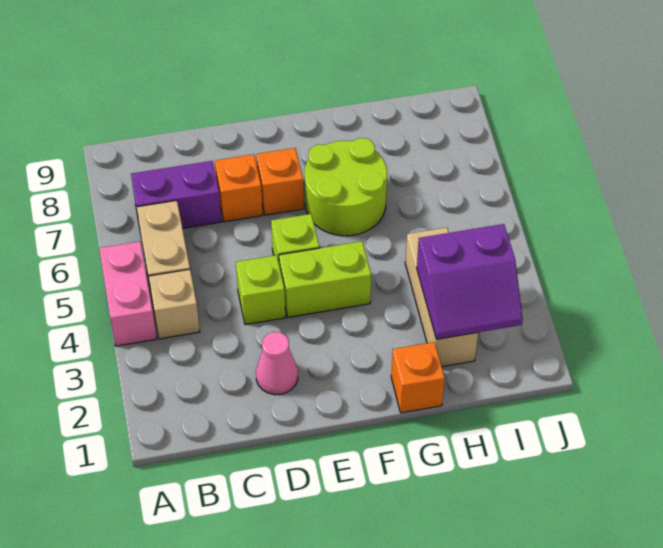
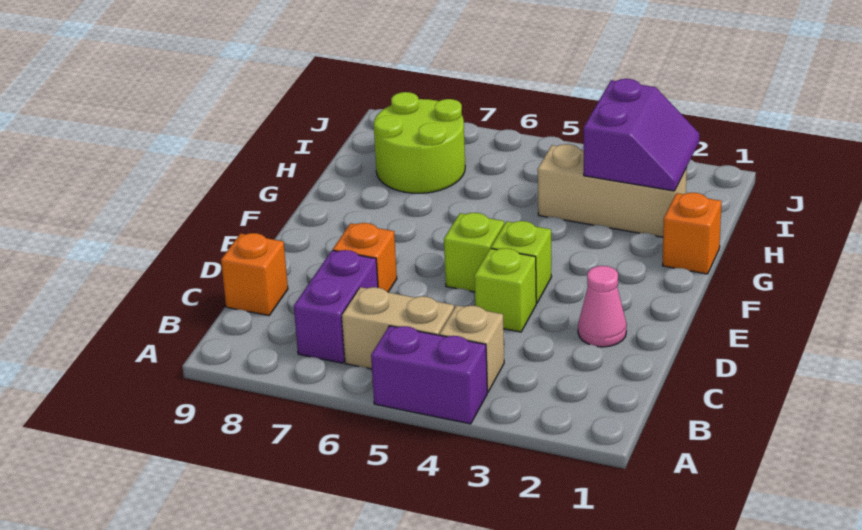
pink brick A4:A5 level 1 -> purple brick A4:A5 level 1
lime brick E4:F4 level 1 -> lime brick E4 level 1
orange brick E7 level 1 -> orange brick C9 level 1
lime round brick F6:G7 level 1 -> lime round brick H7:I8 level 1

